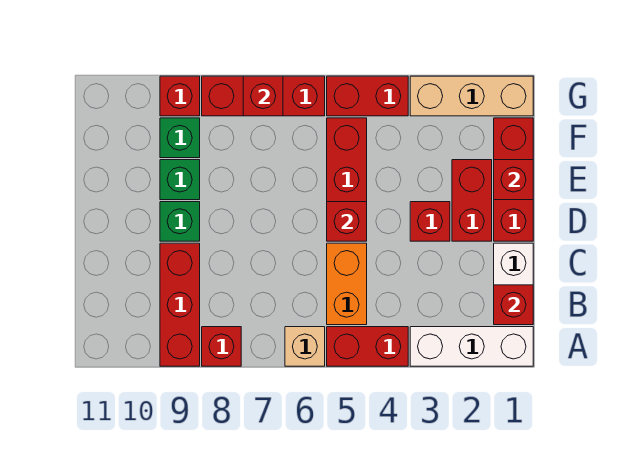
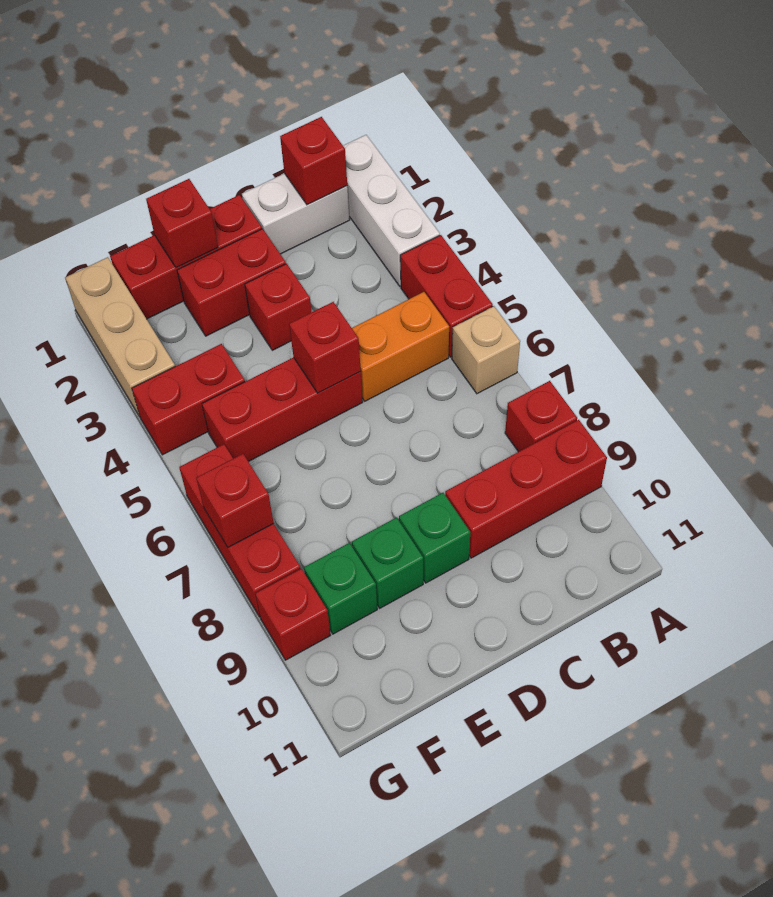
red brick G4:G5 level 1 -> red brick F4:G4 level 1

